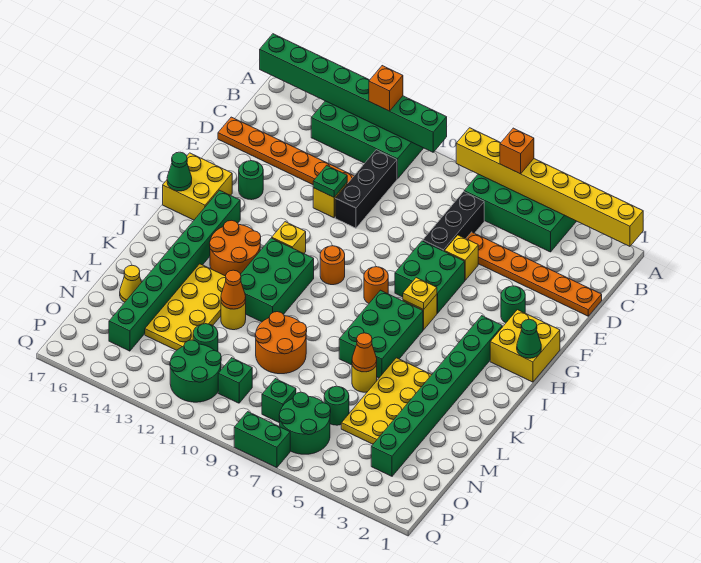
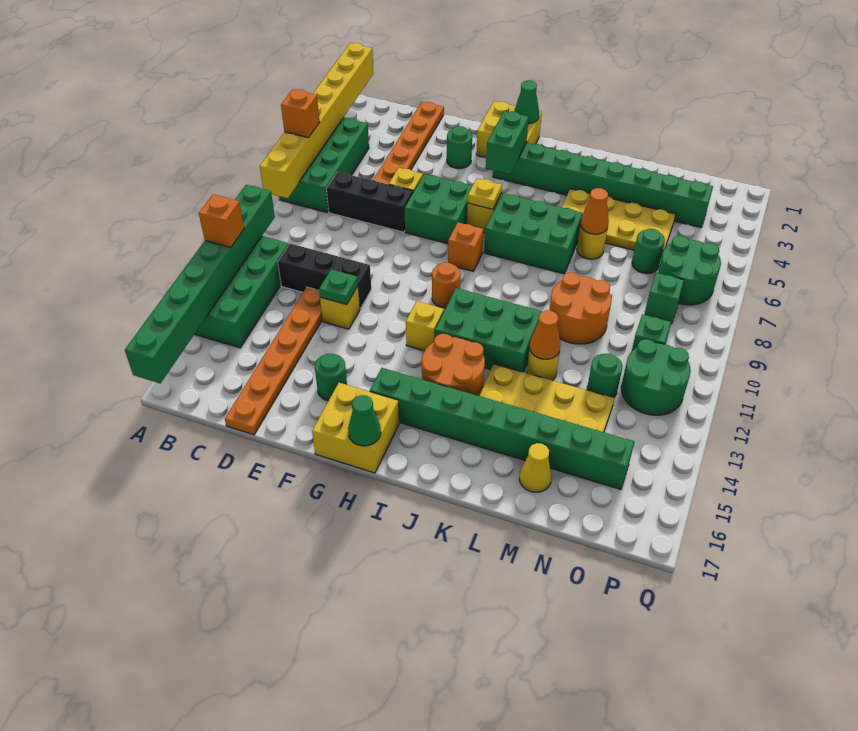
orange round brick H8 level 1 -> orange brick H8 level 1
green brick Q7:Q8 level 1 -> green brick H3:H4 level 2

